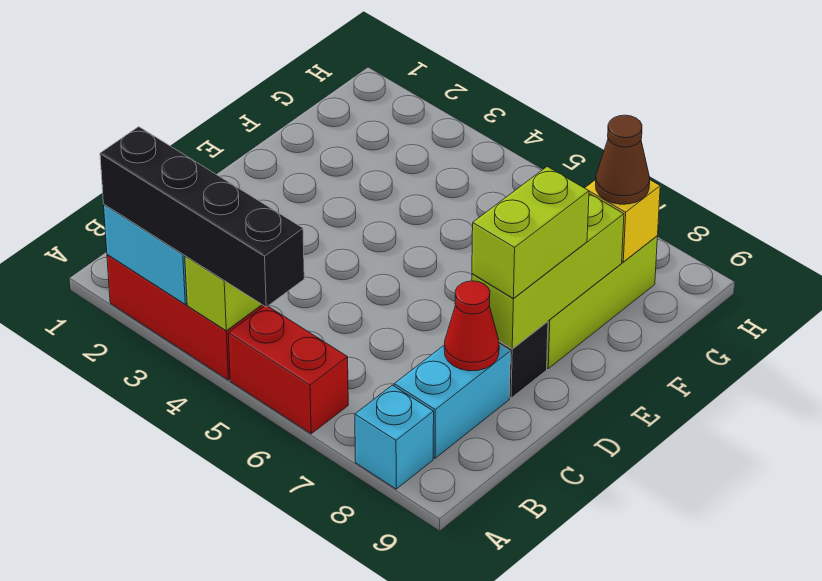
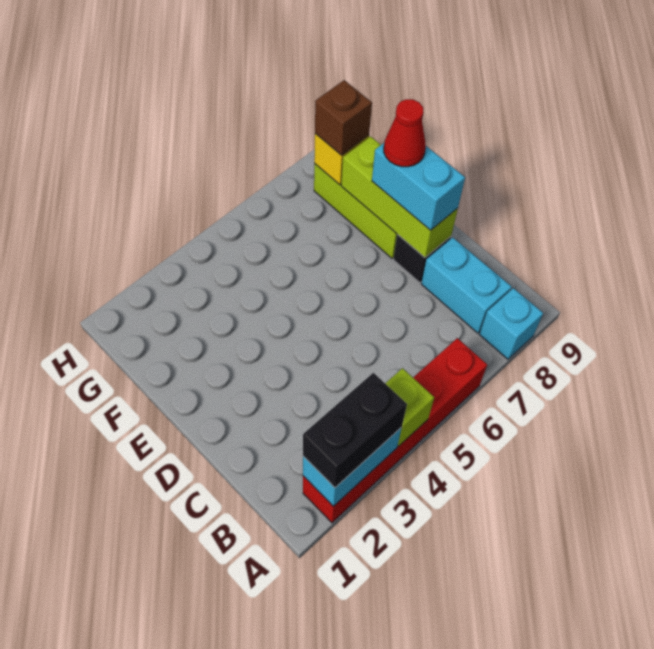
black brick A2:A5 level 3 -> black brick A2:A3 level 3
red cone C8 level 2 -> red cone E8 level 4
lime brick D8:E8 level 3 -> cyan brick D8:E8 level 3
brown cone G8 level 3 -> brown brick G8 level 3

